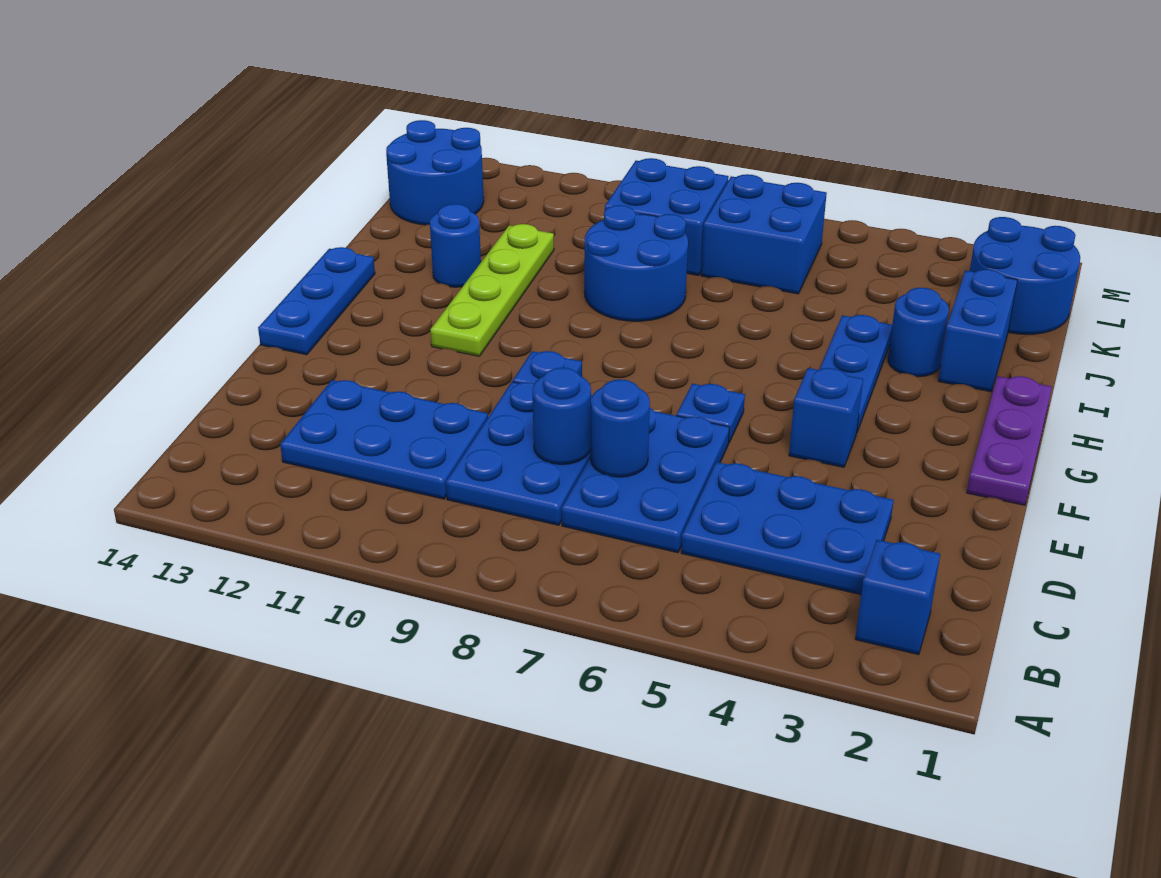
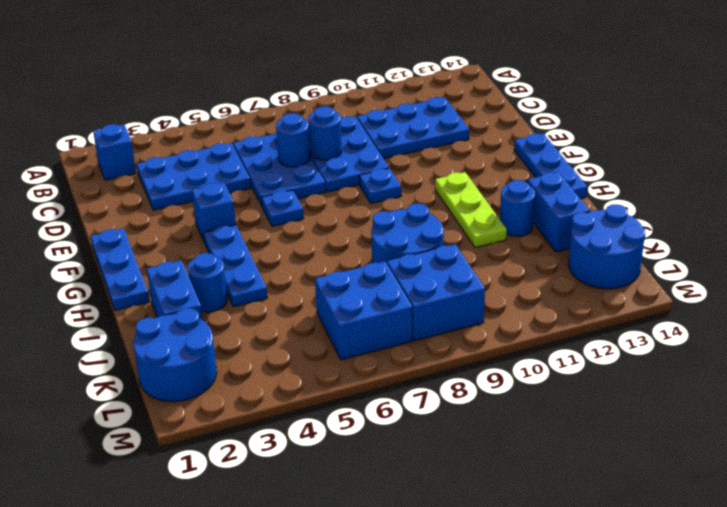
purple plate F1:H1 level 1 -> blue plate F1:H1 level 1
lime plate G11:J11 level 1 -> lime plate G11:I11 level 1
none -> blue brick I13:J13 level 1

